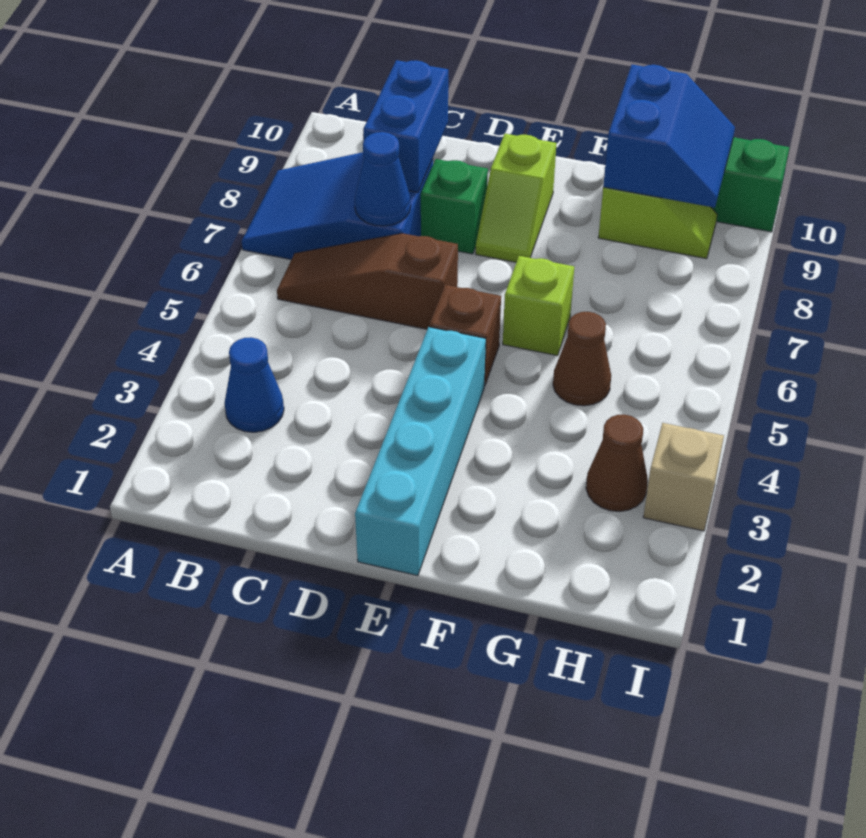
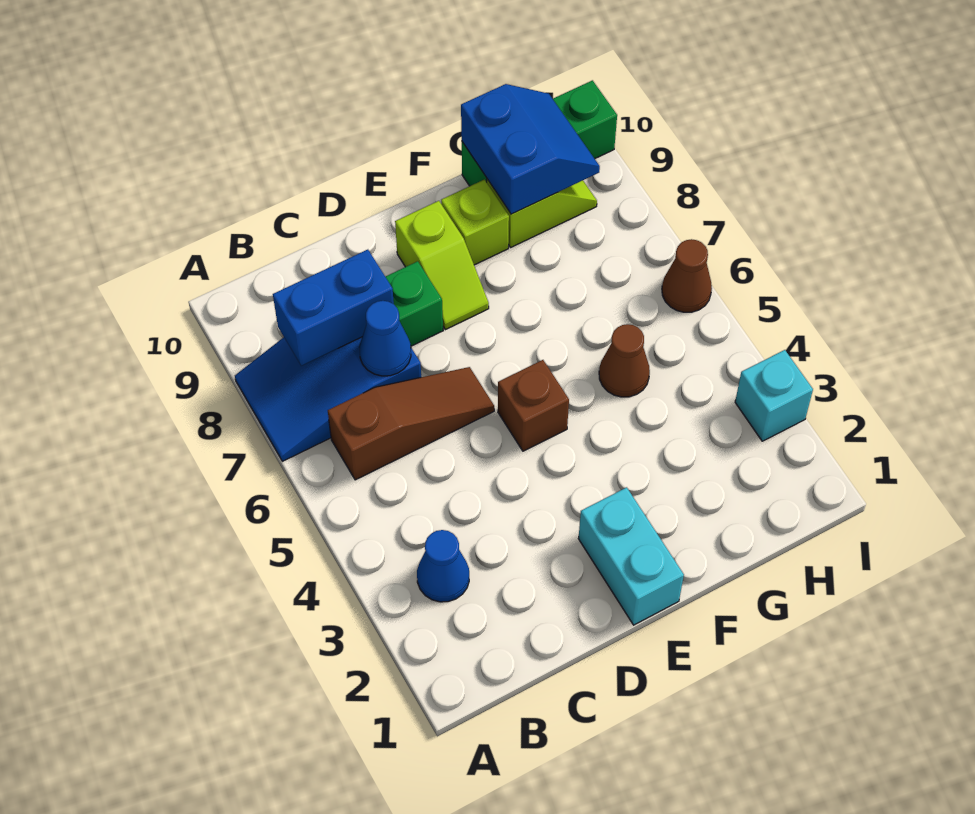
brown slope B6:D6 level 1 top D -> brown slope B6:D6 level 1 top B
blue brick C8:C9 level 2 -> blue brick B8:C8 level 2
cyan brick E1:E4 level 1 -> cyan brick E1:E2 level 1
lime brick F6 level 1 -> lime brick F9 level 1
brown cone H3 level 1 -> brown cone I6 level 1
tan brick I3 level 1 -> cyan brick I3 level 1

